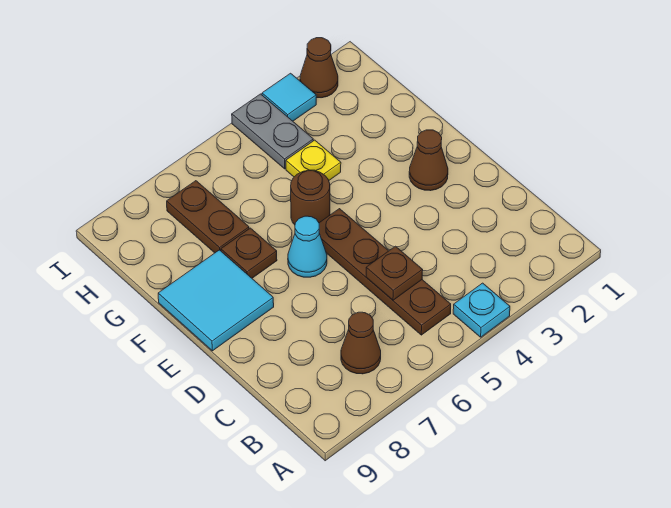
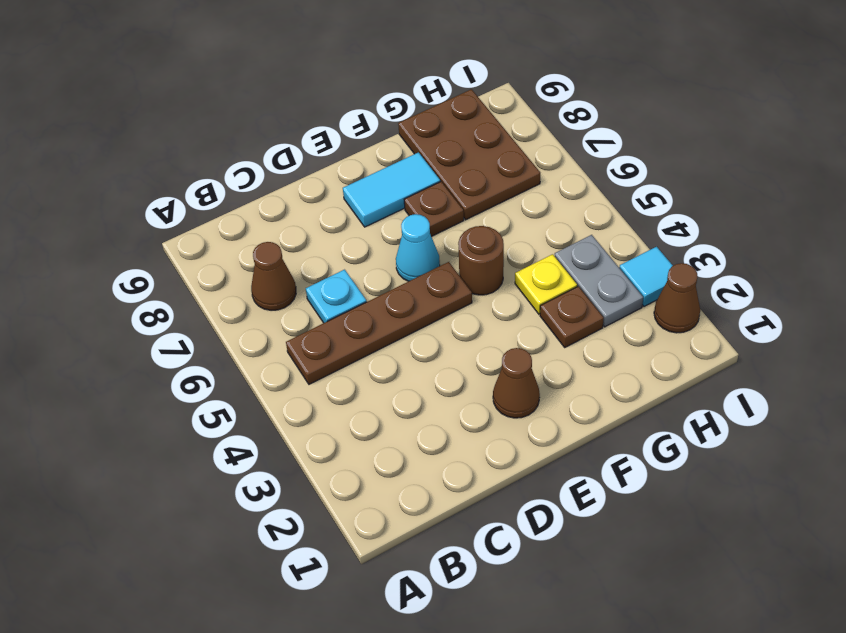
cyan plate A4 level 1 -> cyan plate C6 level 1
brown plate C5 level 2 -> brown plate G3 level 1
cyan tile E8:F9 level 1 -> cyan tile E8:F8 level 1
brown plate G7:H7 level 1 -> brown plate G7:H9 level 1
grey plate H4:I4 level 1 -> grey plate H3:H4 level 1

